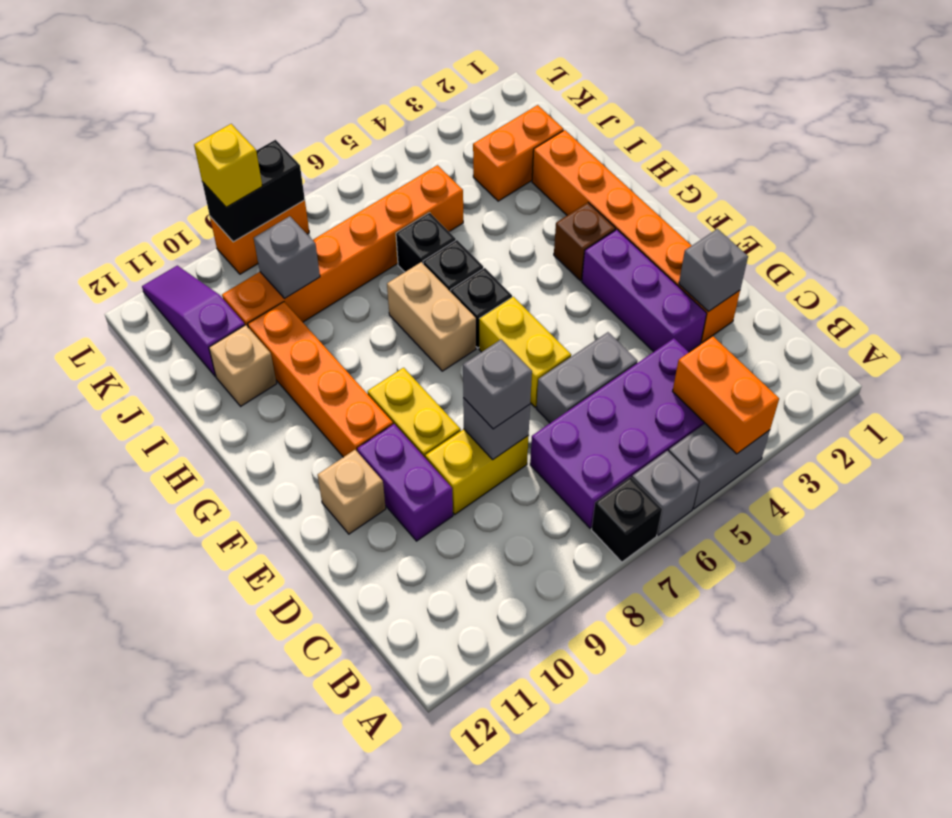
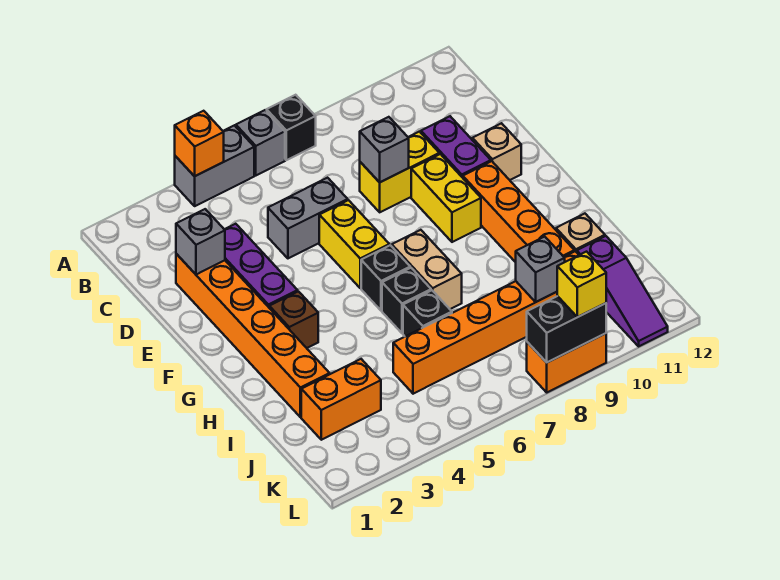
orange brick A4:B4 level 2 -> orange brick A4 level 2
purple brick B4:C7 level 1 -> none
grey brick D8 level 3 -> none

